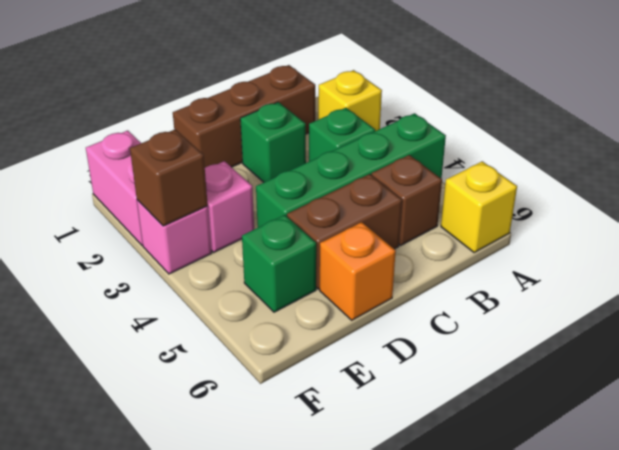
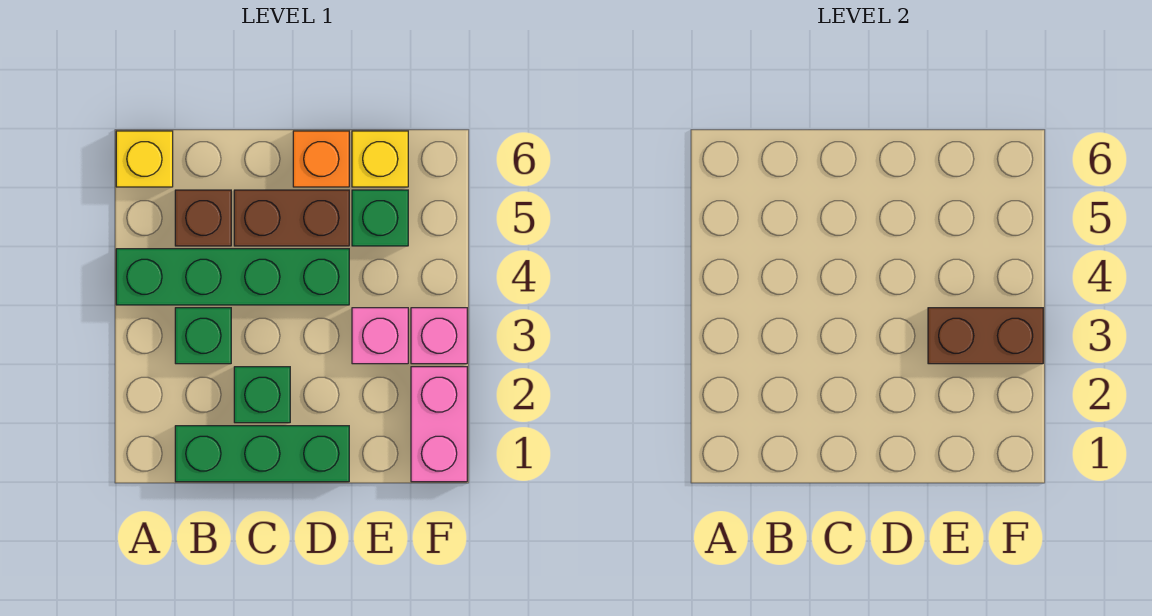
yellow brick A2 level 1 -> yellow brick E6 level 1
brown brick B1:D1 level 1 -> green brick B1:D1 level 1
brown brick F3 level 2 -> brown brick E3:F3 level 2

